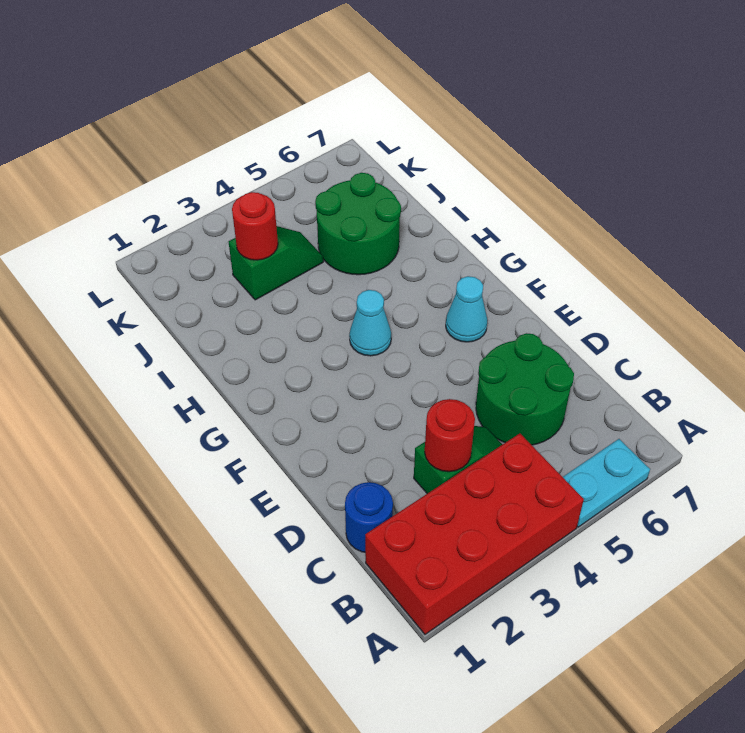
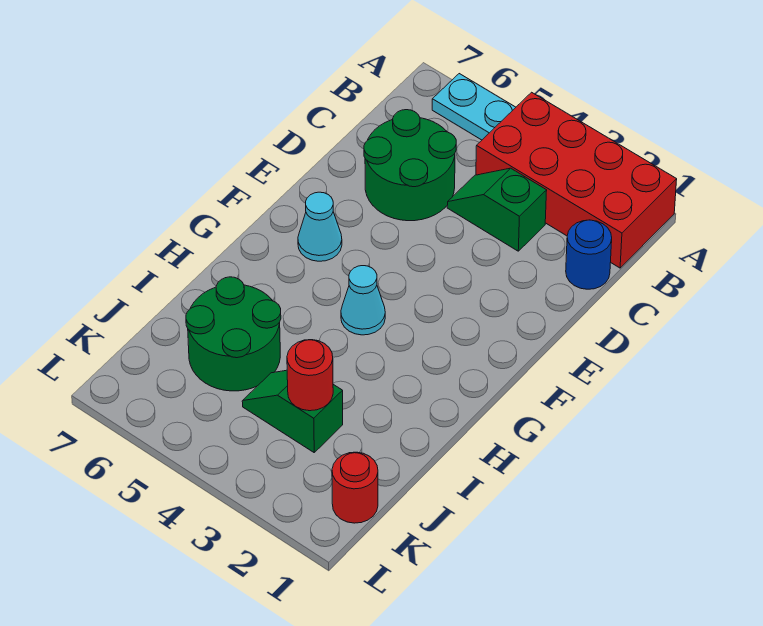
red round brick C3 level 2 -> red round brick K1 level 1

